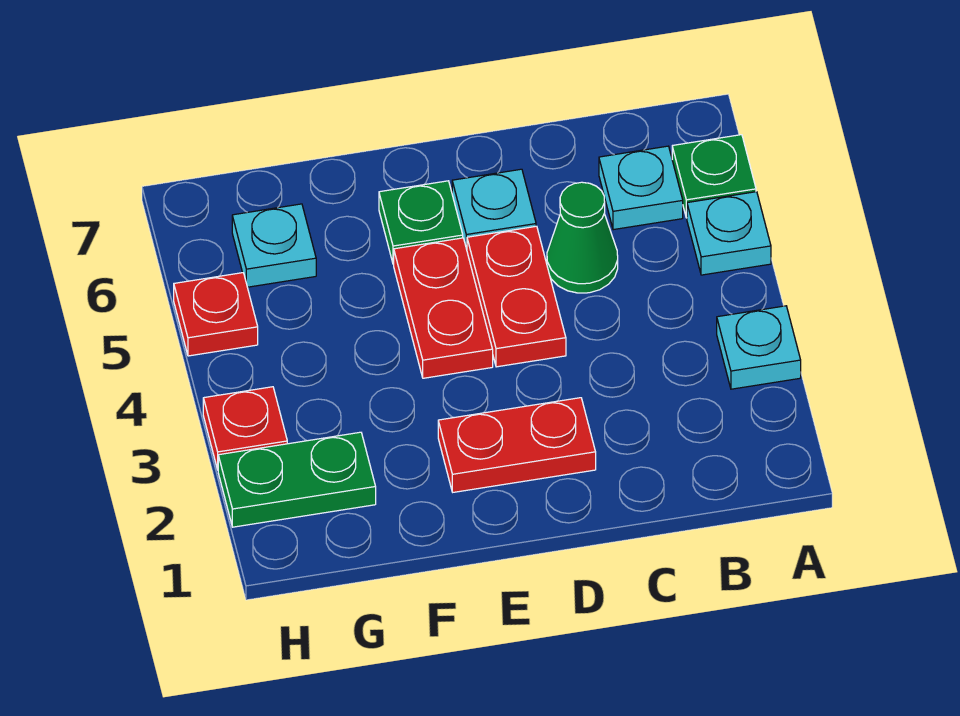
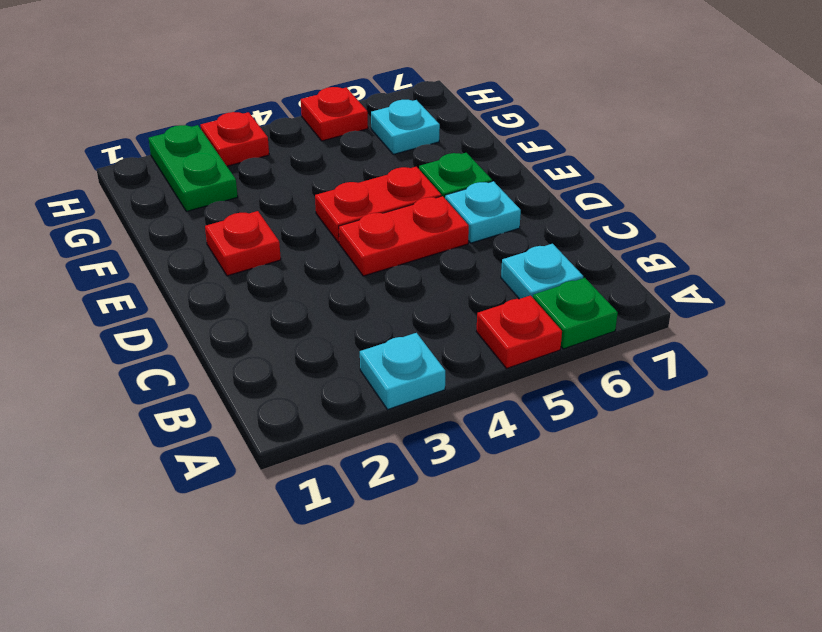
cyan plate A5 level 1 -> red plate A5 level 1
green cone C5 level 1 -> none
red plate D2:E2 level 1 -> red plate E2 level 1

